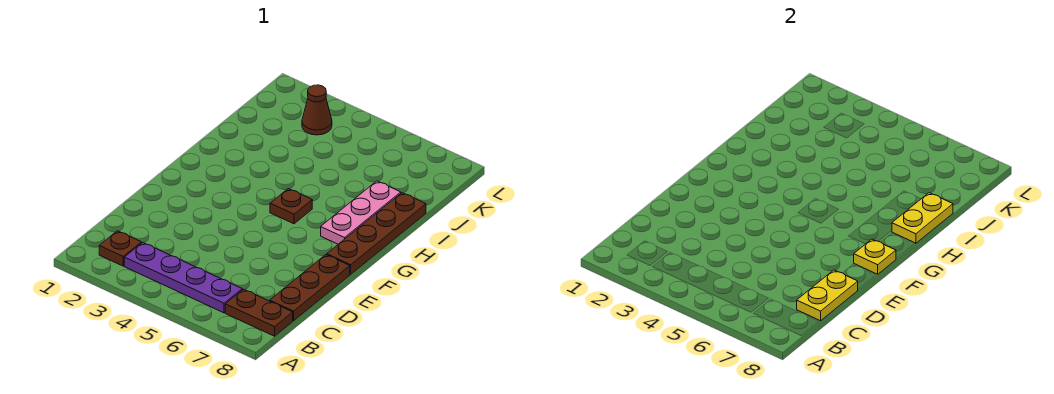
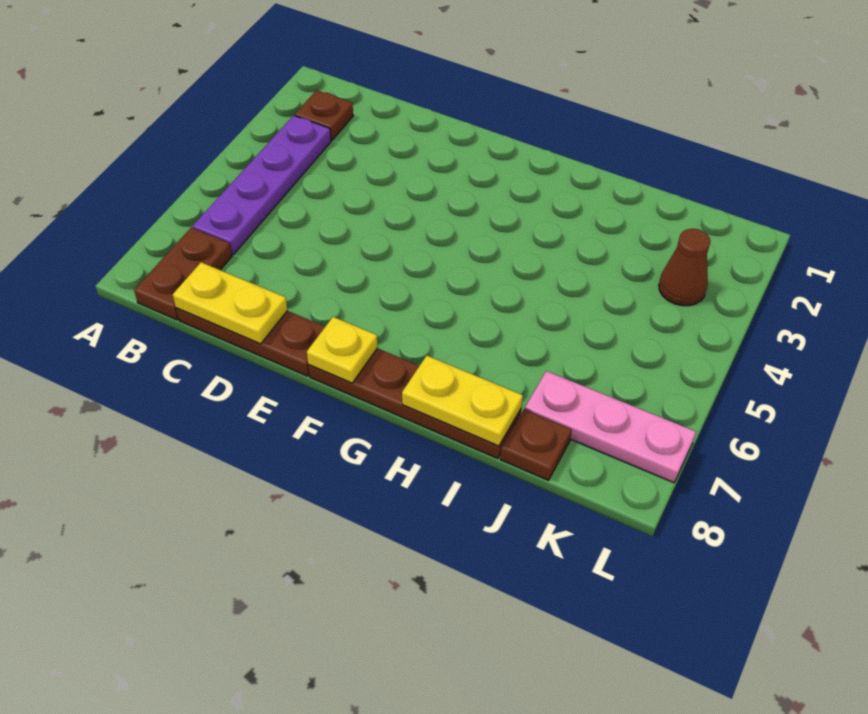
brown plate G5 level 1 -> brown plate J8 level 1
pink plate G7:I7 level 1 -> pink plate J7:L7 level 1

